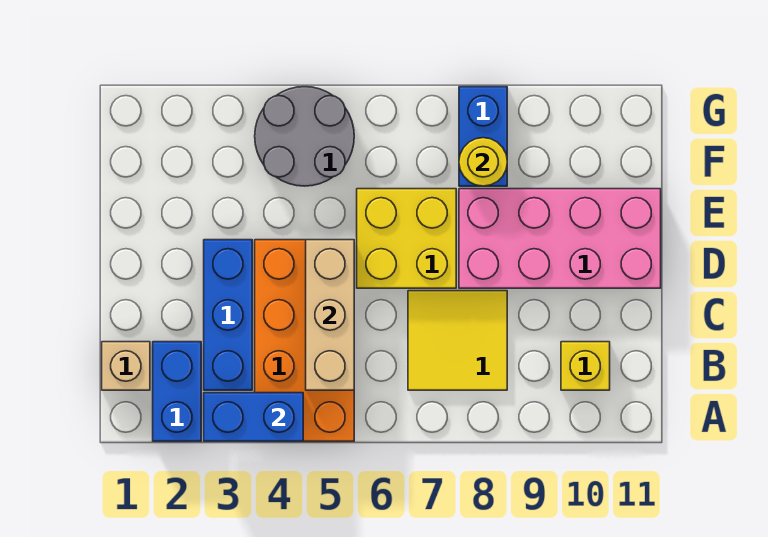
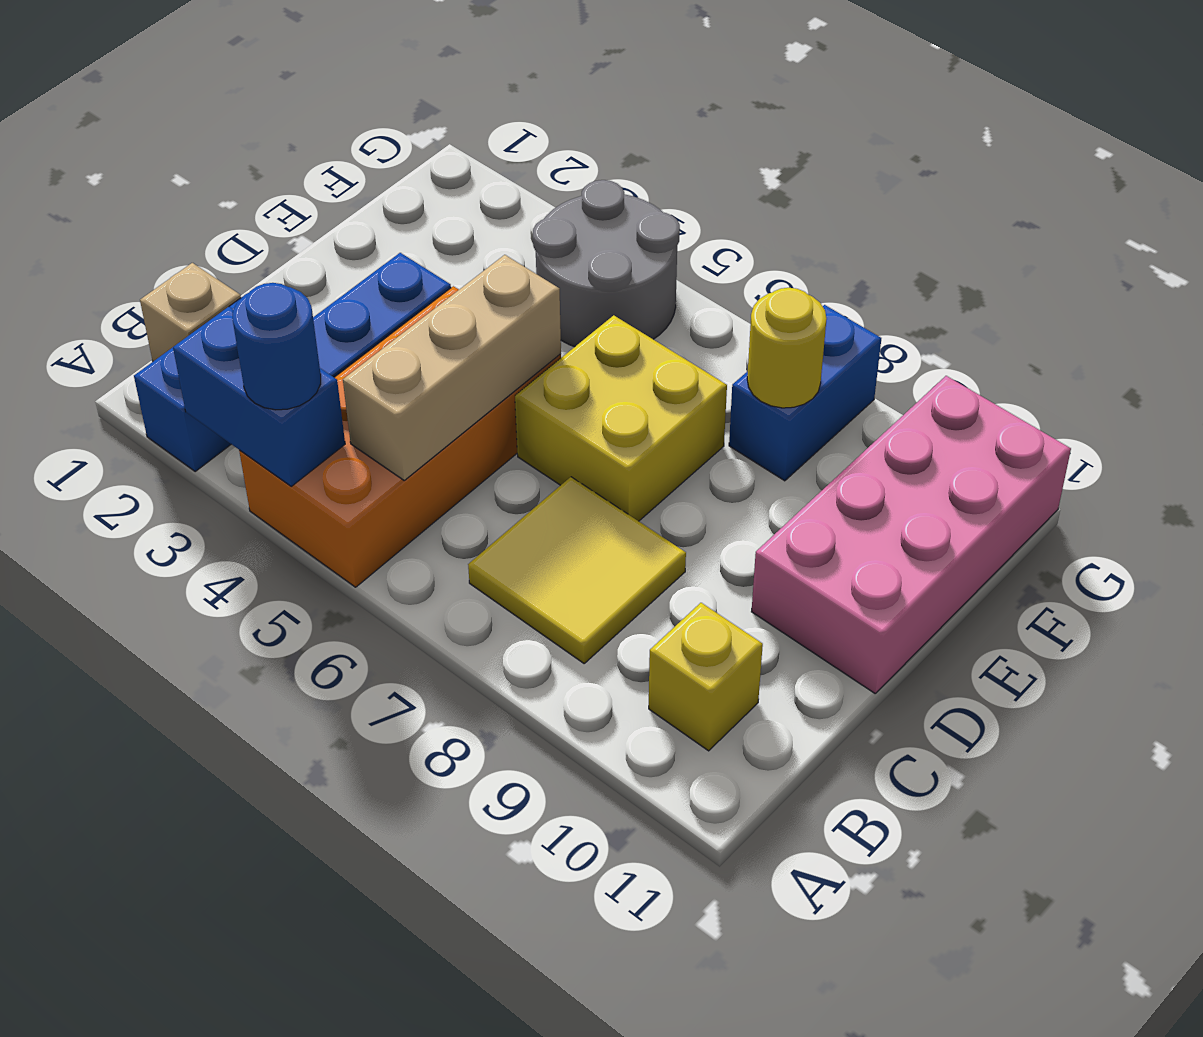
none -> blue round brick A4 level 3
pink brick D8:E11 level 1 -> pink brick D10:G11 level 1

